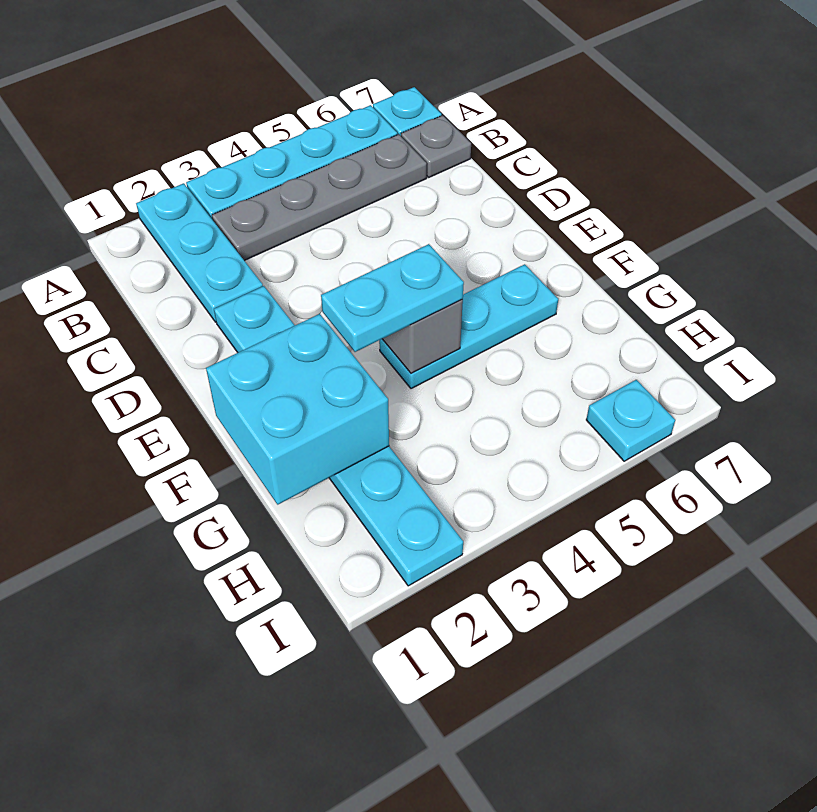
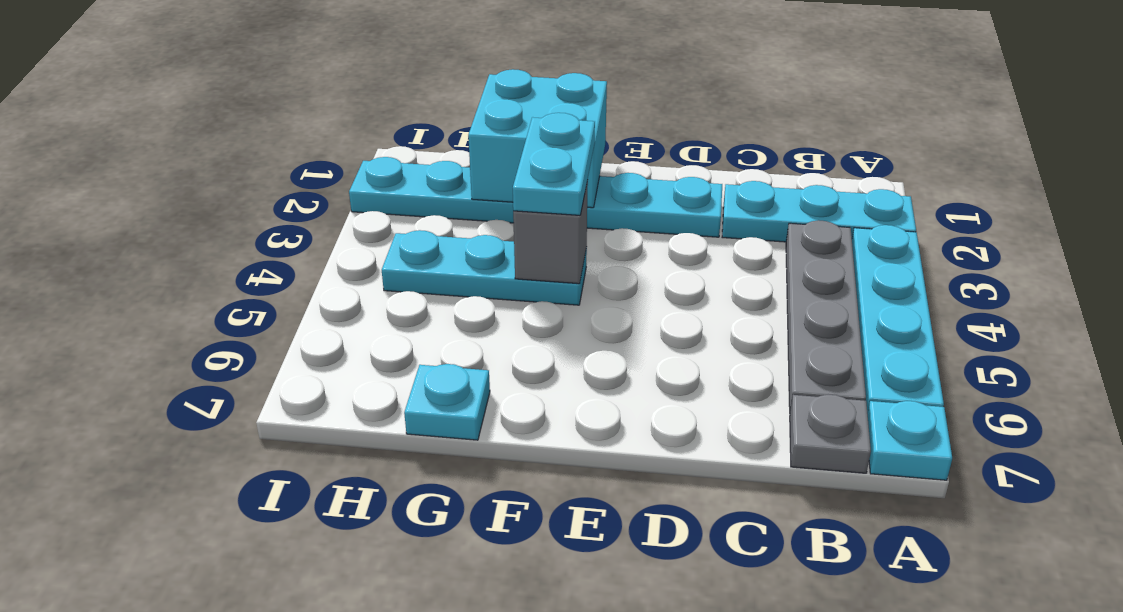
cyan plate F4:F6 level 1 -> cyan plate F4:H4 level 1
cyan plate I6 level 1 -> cyan plate G7 level 1

